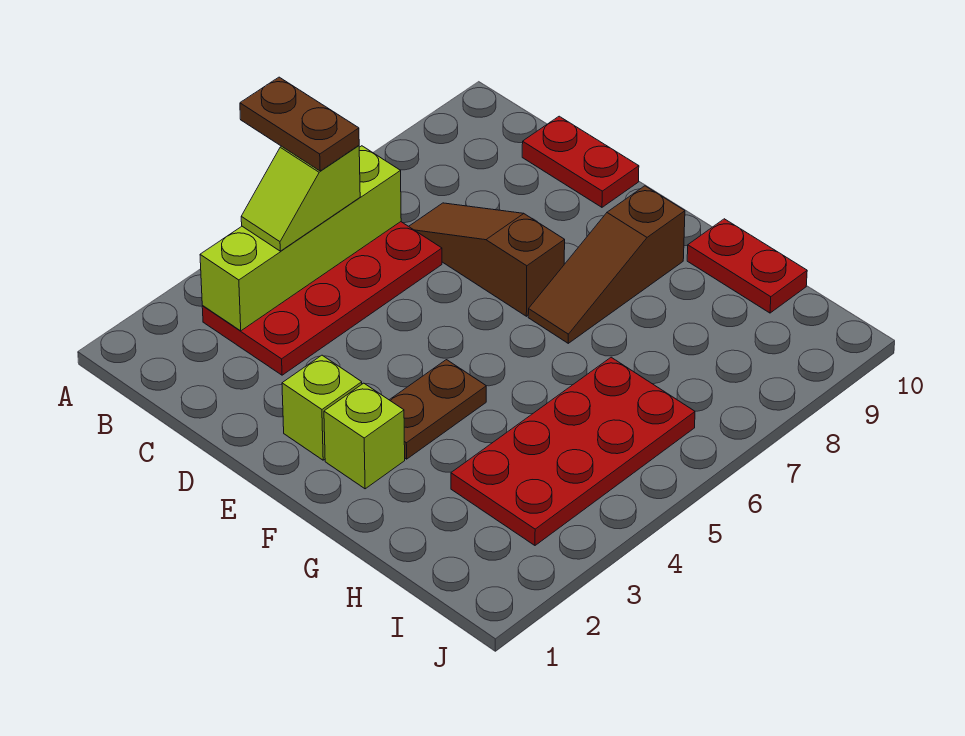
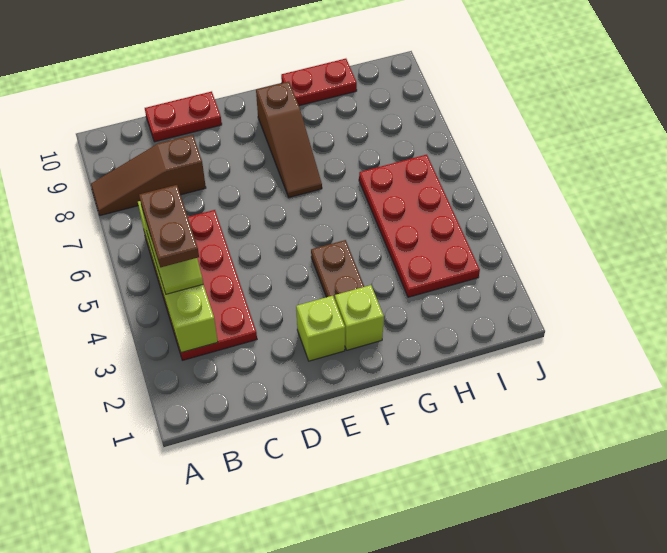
brown plate A5:B5 level 4 -> brown plate B4:B5 level 4
brown slope C7:E7 level 1 top E -> brown slope A8:C8 level 1 top C

